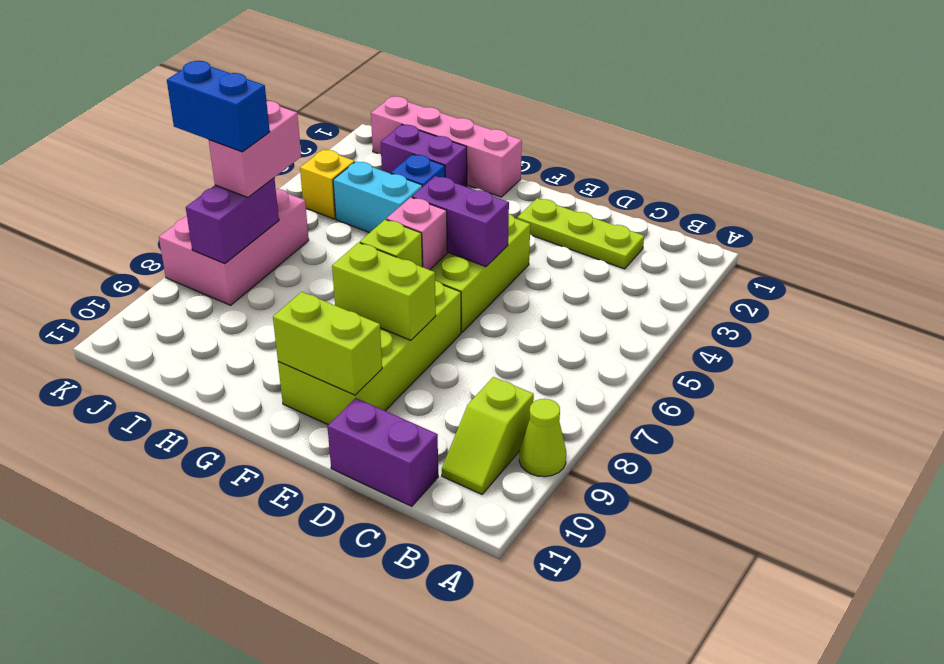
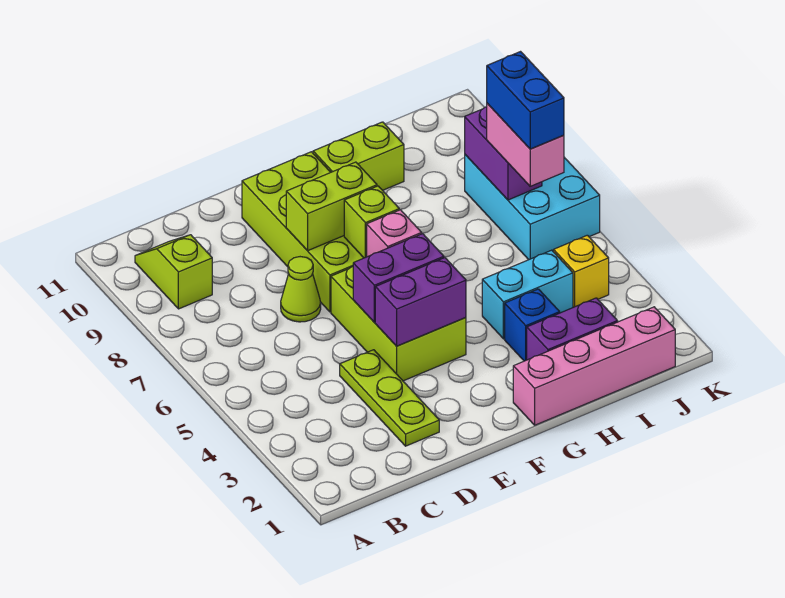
lime cone A9 level 1 -> lime cone D7 level 1
lime plate C2:E2 level 1 -> lime plate D2:D4 level 1
purple brick C11:D11 level 1 -> purple brick E4:F4 level 2
lime brick E10:F10 level 2 -> lime brick G10:H10 level 1
pink brick J6:K8 level 1 -> cyan brick J6:K8 level 1
blue brick J7:K7 level 4 -> blue brick J6:J7 level 4

